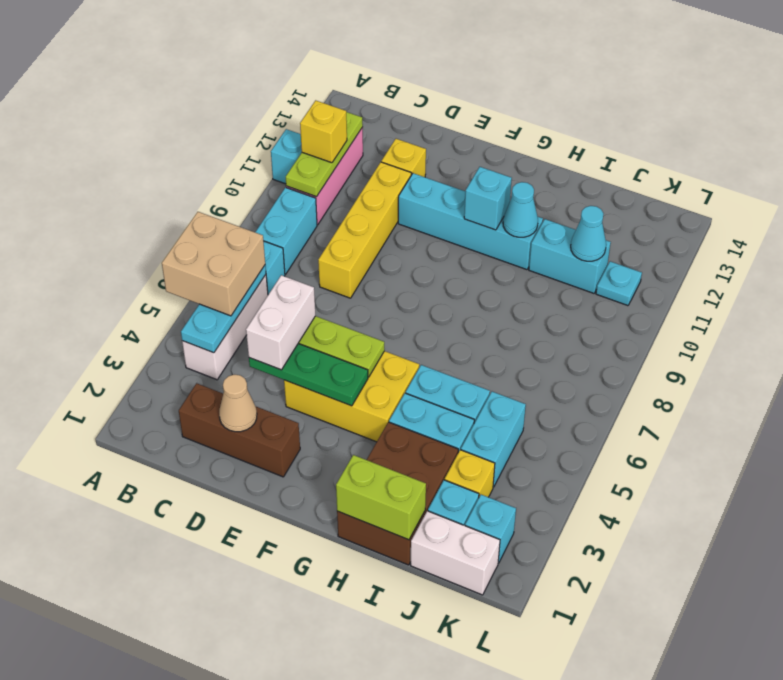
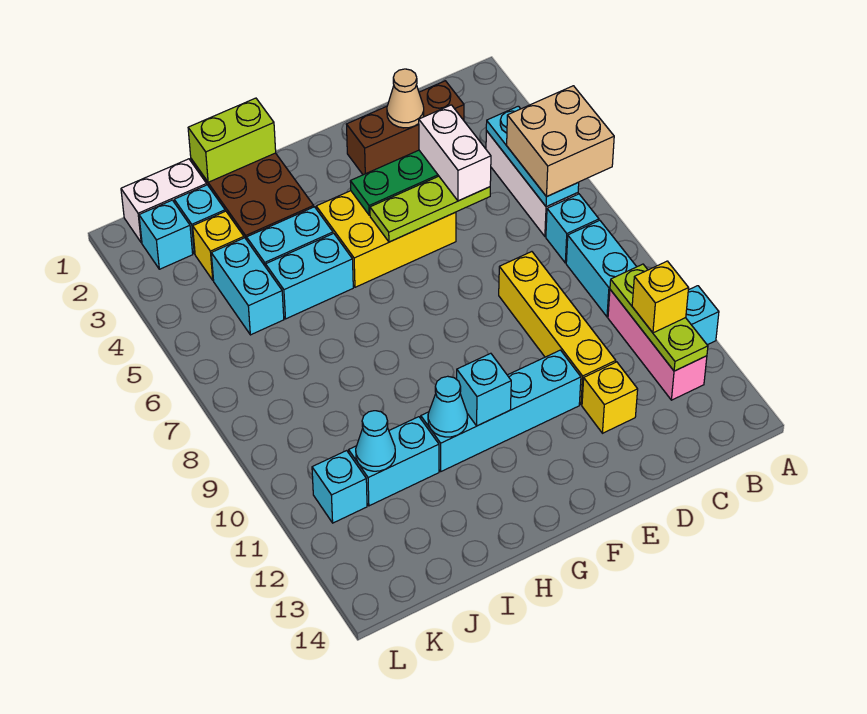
cyan plate K11 level 1 -> cyan brick K11 level 1

